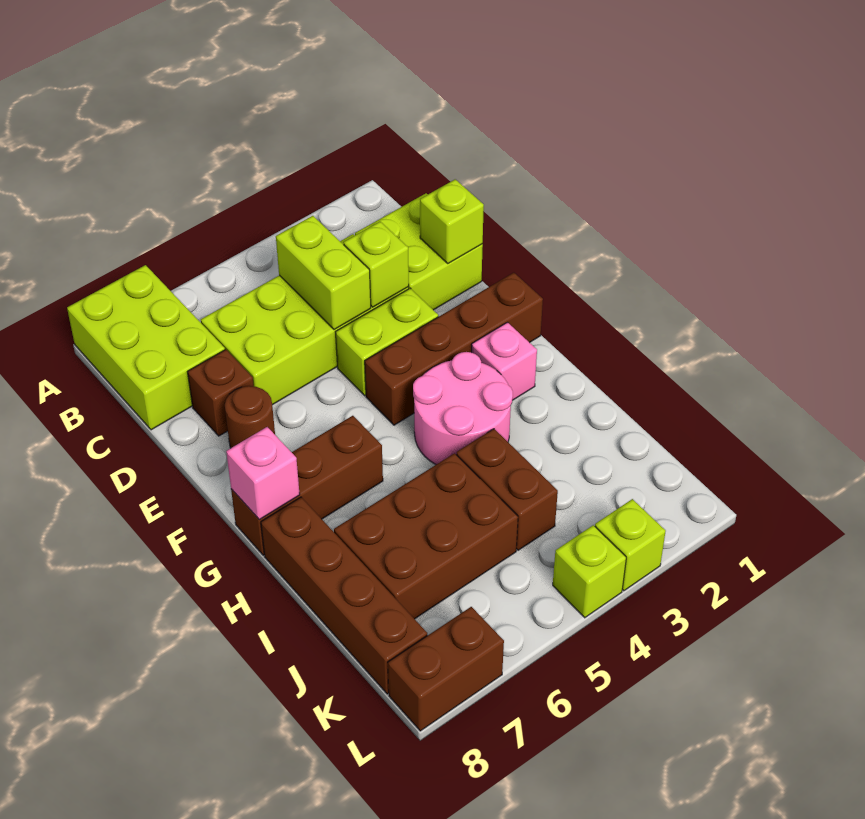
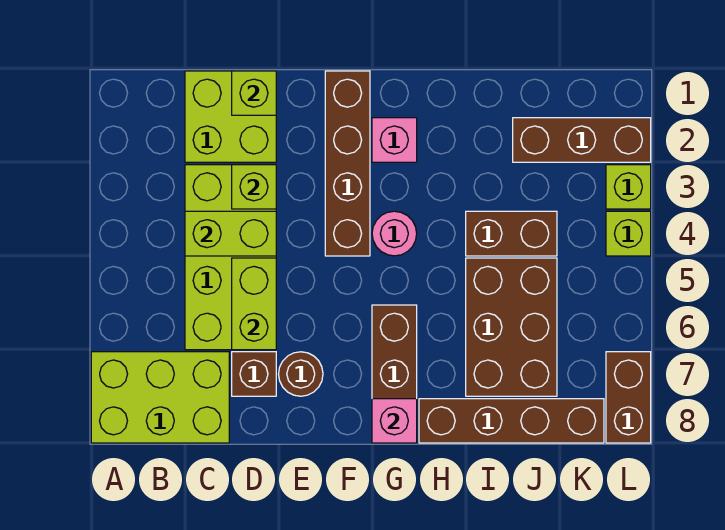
lime brick E3:E4 level 1 -> lime brick D5:D6 level 2
pink round brick G3:H4 level 1 -> pink round brick G4 level 1
none -> brown brick J2:L2 level 1

